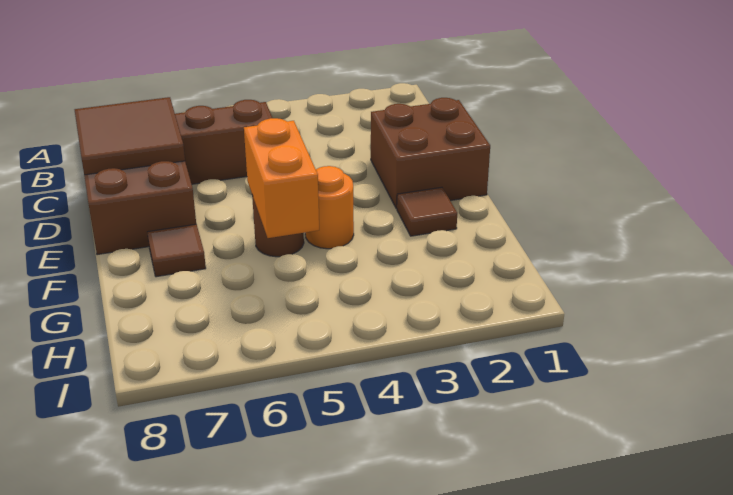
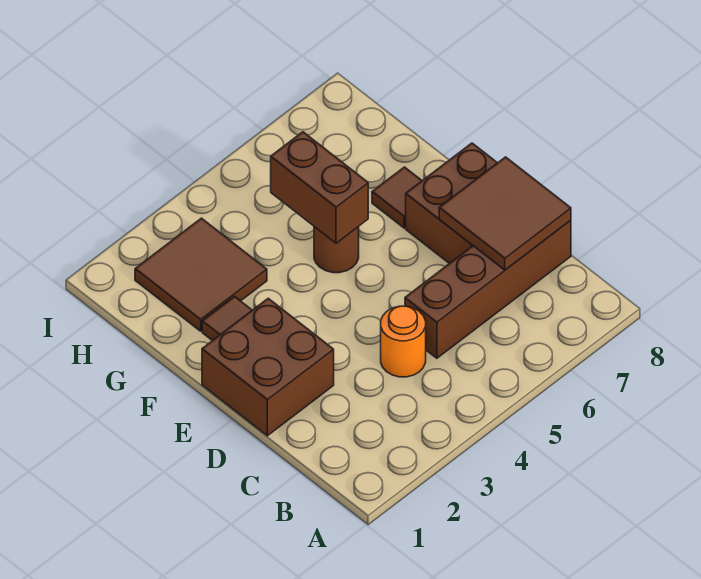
orange round brick F4 level 1 -> orange round brick C4 level 1
orange brick F5:G5 level 2 -> brown brick F5:G5 level 2
none -> brown tile G2:H3 level 1

